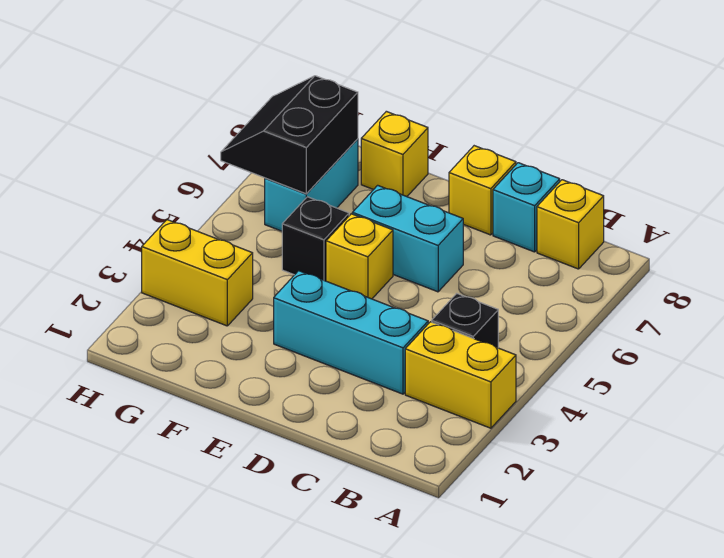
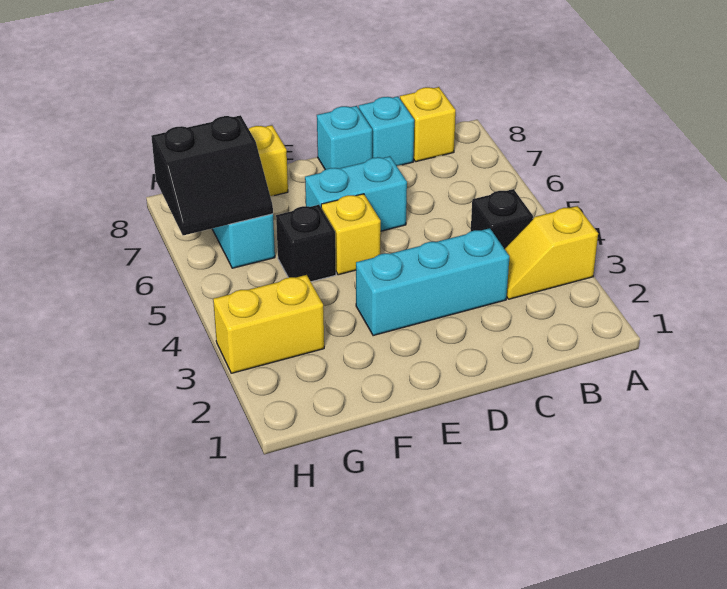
yellow brick A3:B3 level 1 -> yellow slope A3:B3 level 1 top A
yellow brick D8 level 1 -> cyan brick D8 level 1
black slope G6:H7 level 2 top G -> black slope G6:H7 level 2 top 7

